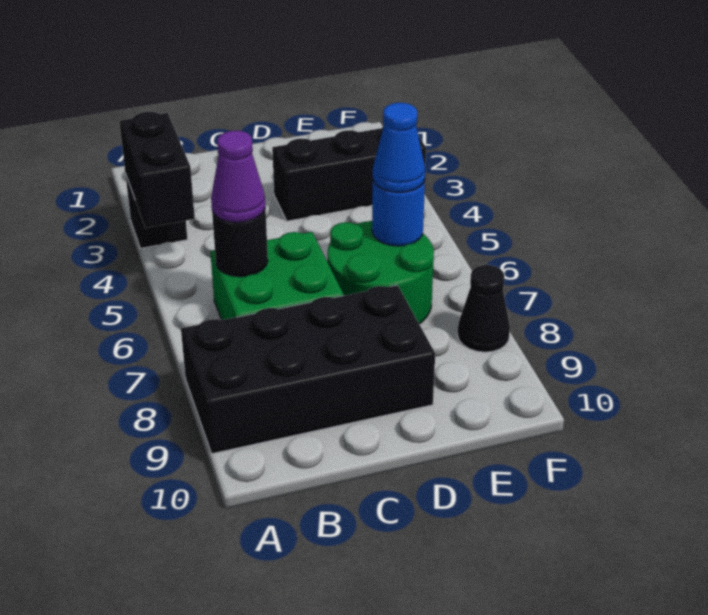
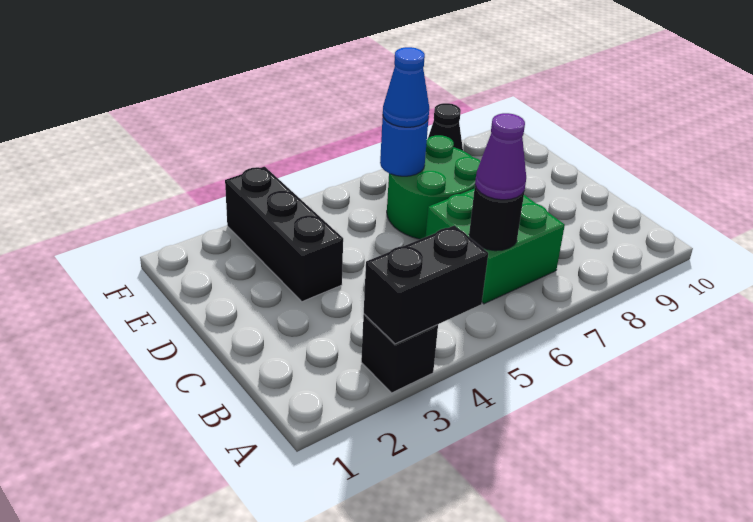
black brick A8:D9 level 1 -> none

